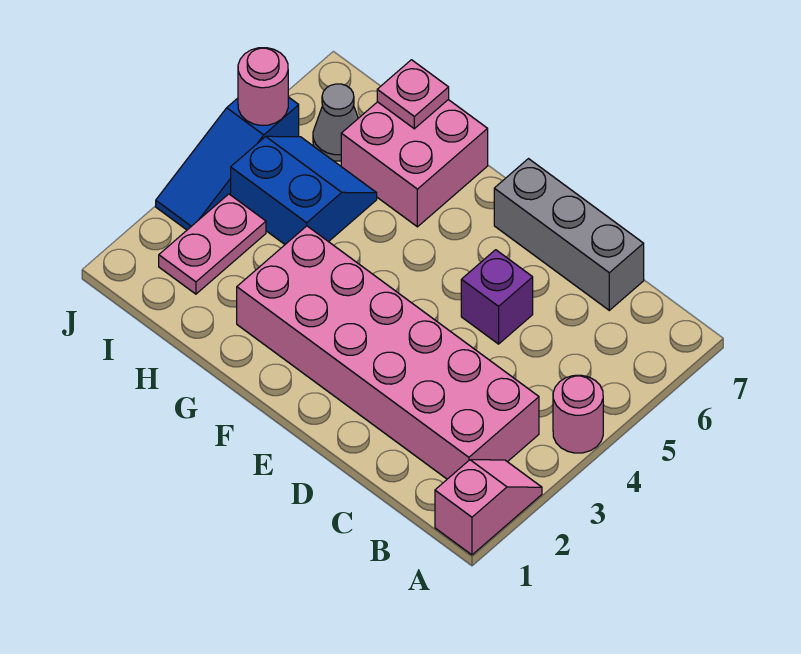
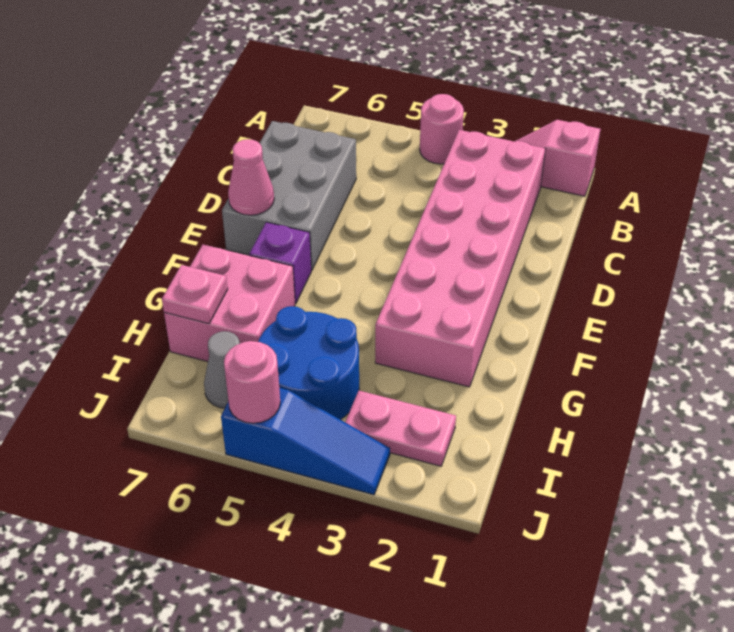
grey brick C7:E7 level 1 -> grey brick C6:E7 level 1
purple brick D5 level 1 -> purple brick F6 level 1
none -> pink cone E7 level 2
blue slope H4:I5 level 1 top 4 -> blue round brick H4:I5 level 1

